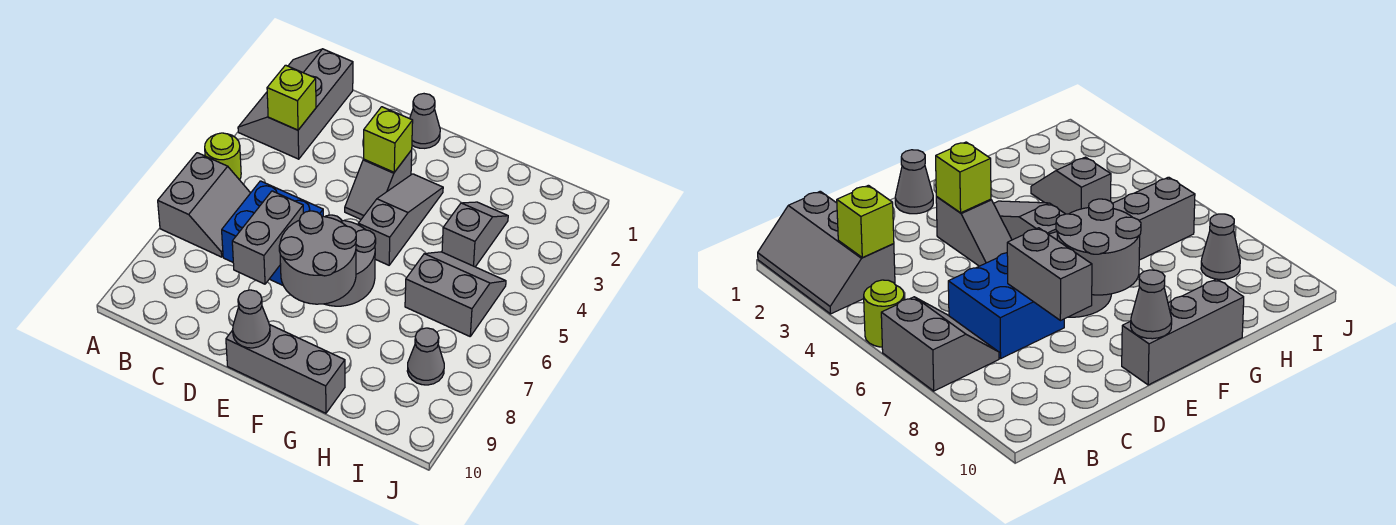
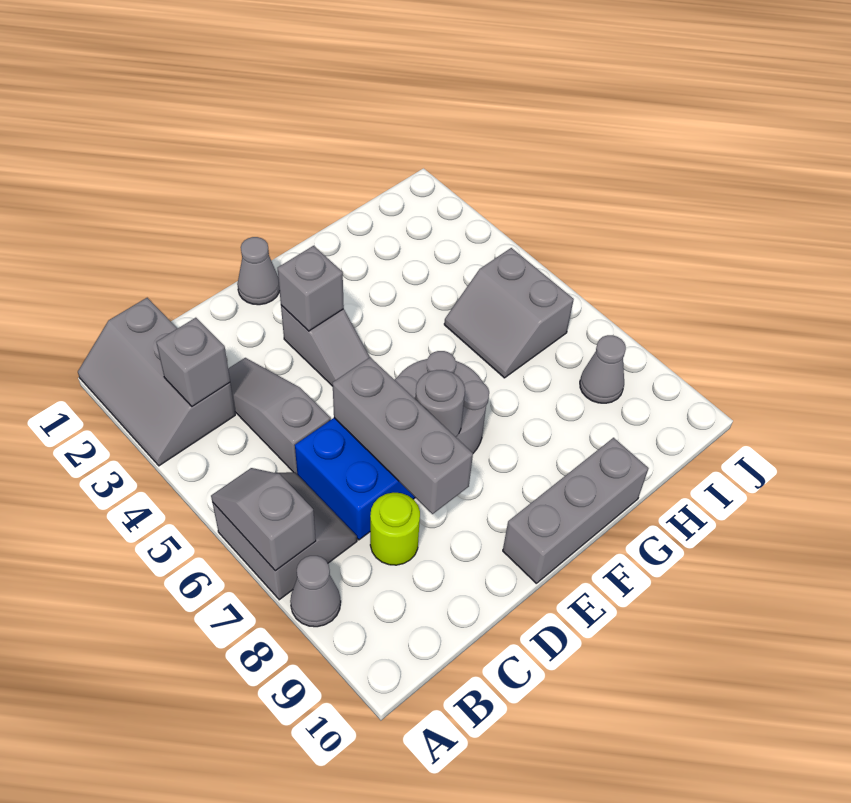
lime round brick A5 level 1 -> lime round brick C8 level 1
lime brick B3 level 2 -> grey brick B3 level 2
grey brick D7:D8 level 2 -> grey brick D6:D8 level 2
lime brick E3 level 2 -> grey brick E3 level 2
grey round brick E7:F8 level 2 -> grey round brick E7 level 2
grey cone E10 level 2 -> grey cone A8 level 1
grey slope F3:F5 level 1 top 5 -> grey slope C3:C5 level 1 top 5
grey slope H3:H4 level 1 top 4 -> grey slope A6:A7 level 2 top 7
grey slope H5:I6 level 1 top 6 -> grey slope H5:I6 level 1 top I

